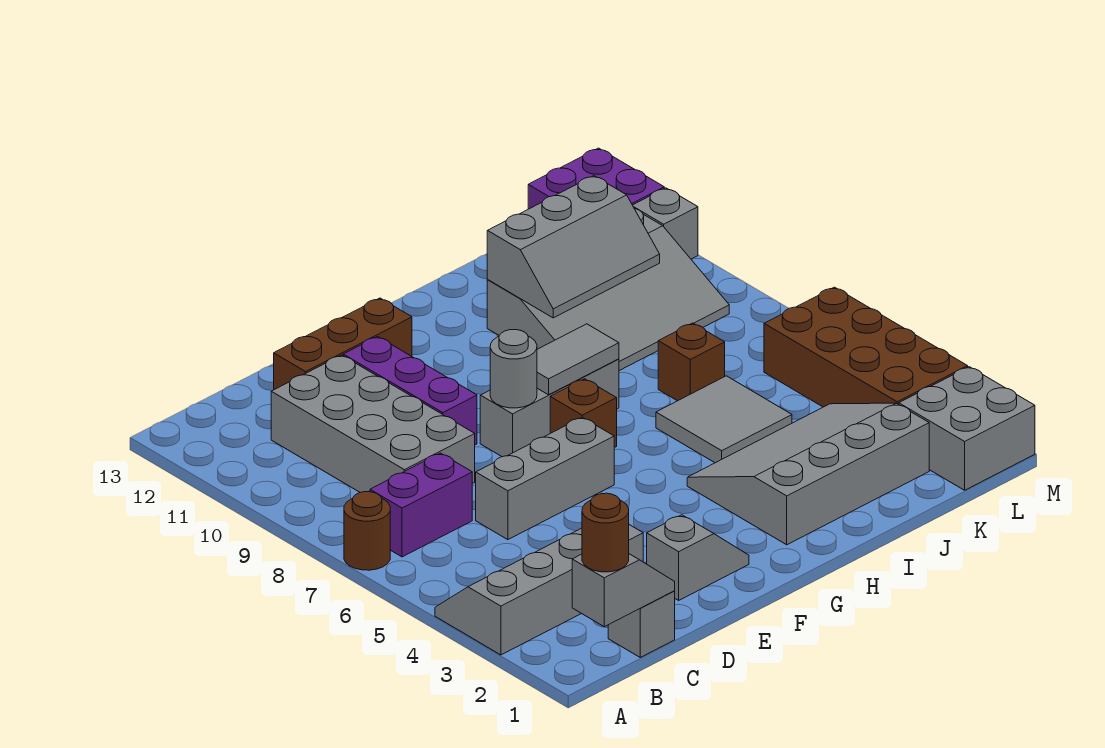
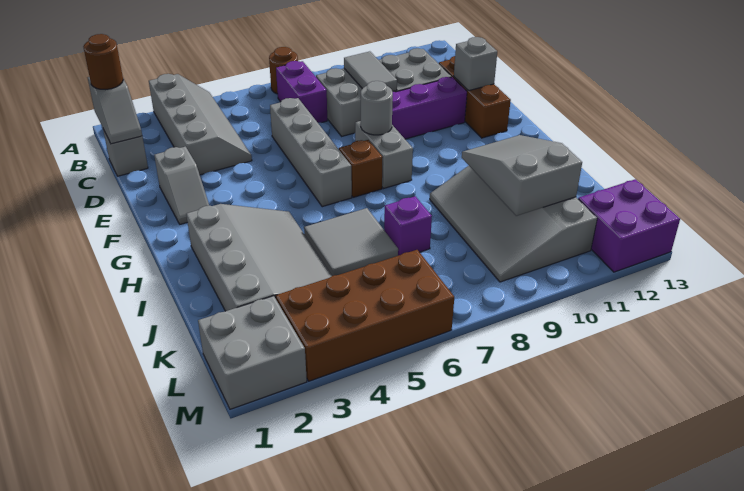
grey brick D6:F6 level 1 -> grey brick D6:G6 level 1
grey brick F8:H8 level 1 -> grey brick F8:G8 level 1
grey tile G8:H8 level 2 -> grey tile C9:D9 level 2
grey slope I10:K11 level 2 top 11 -> grey slope I10:K11 level 2 top K
brown brick J7 level 1 -> purple brick J7 level 1
grey brick M11 level 1 -> grey brick E12 level 2

